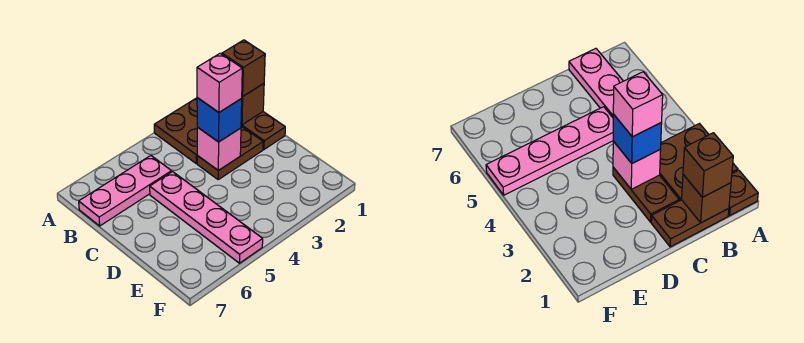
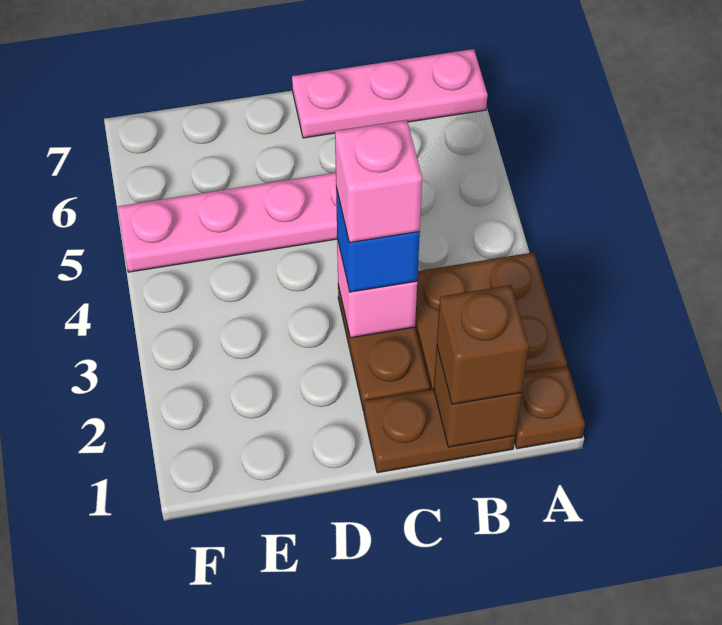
pink plate B5:B7 level 1 -> pink plate A7:C7 level 1

